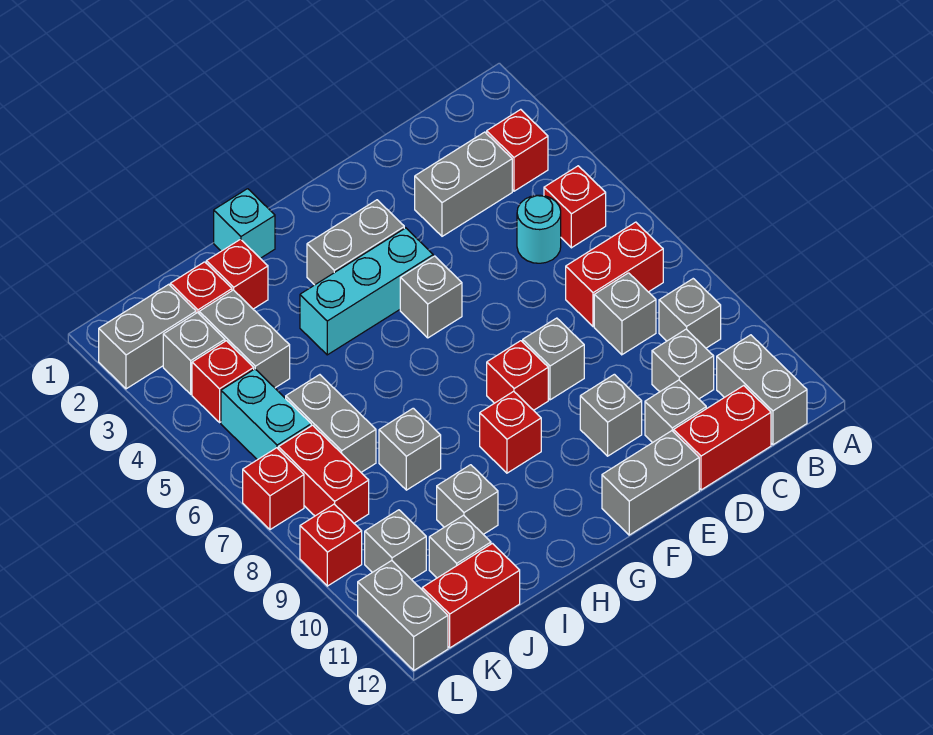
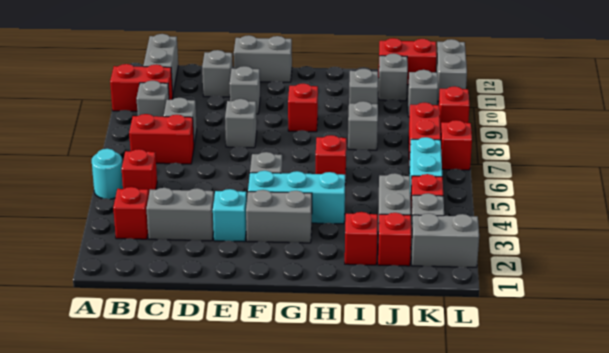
cyan round brick C5 level 1 -> cyan round brick A5 level 1
grey brick C10 level 1 -> none
red brick C12:D12 level 1 -> red brick A10:B10 level 1
red brick F8 level 1 -> red brick H6 level 1
cyan brick H1 level 1 -> cyan brick E3 level 1
grey brick J6:J7 level 1 -> none

